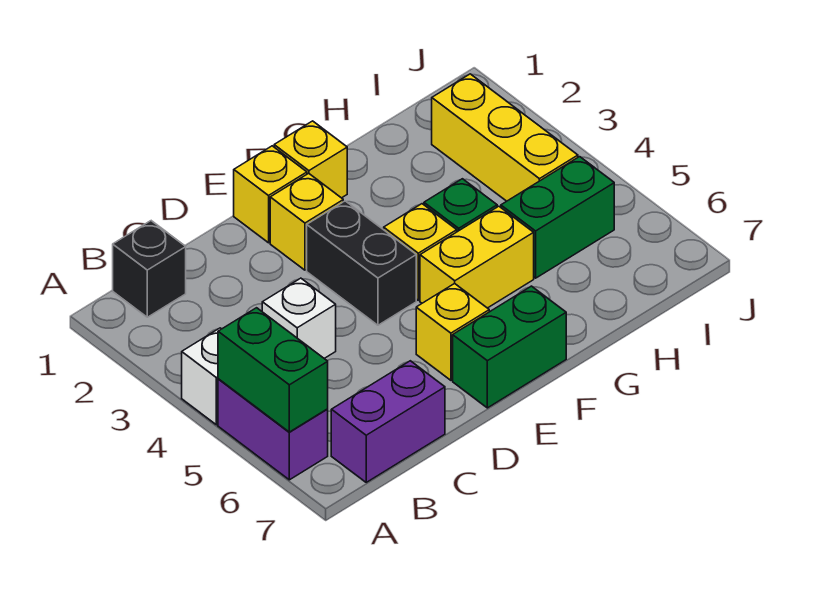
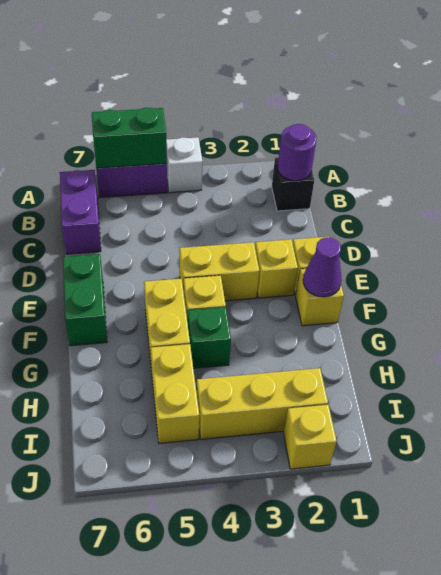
none -> purple round brick B1 level 2
white brick C4 level 1 -> none
black brick E3:E4 level 1 -> yellow brick E3:E4 level 1
yellow brick E6 level 1 -> yellow brick J2 level 1
none -> purple cone F1 level 2
green brick H5:I5 level 1 -> yellow brick H5:I5 level 1

